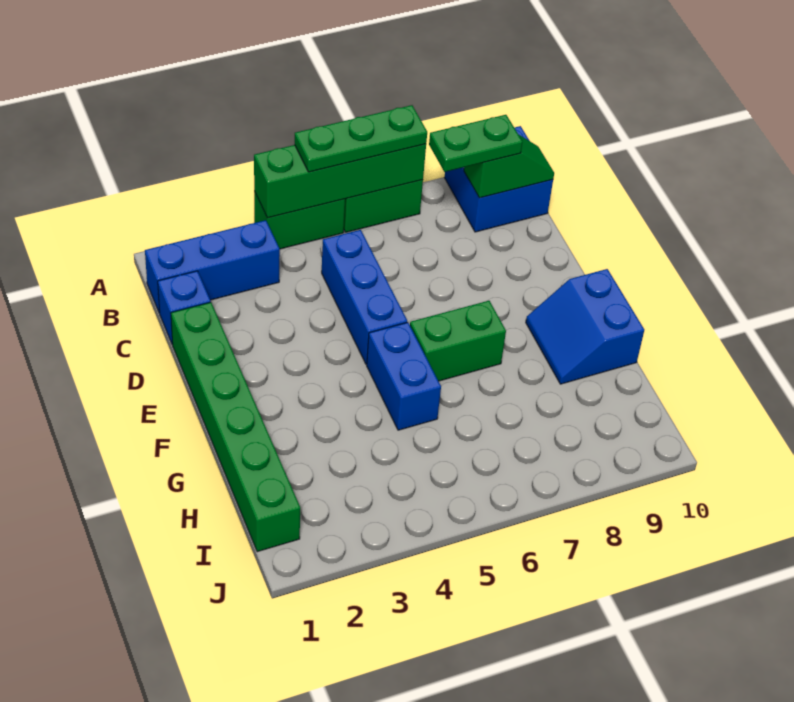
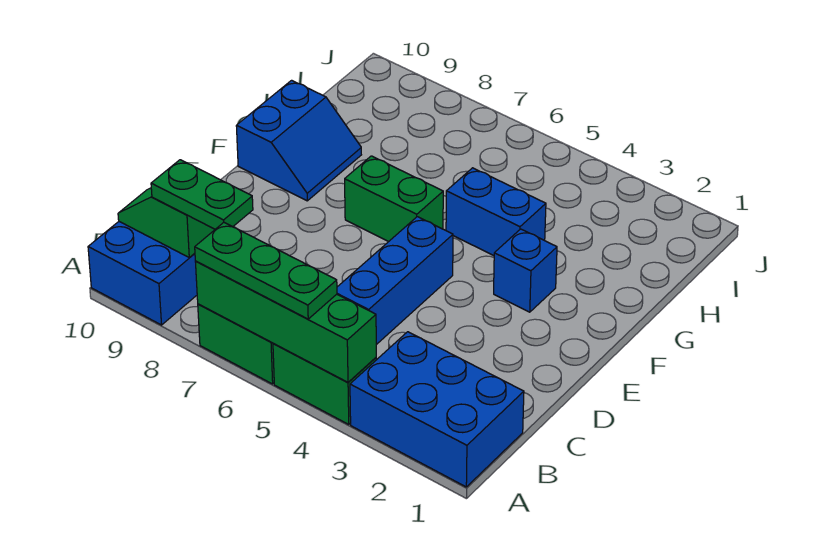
blue brick B1:B3 level 1 -> blue brick A1:B3 level 1
blue brick C1 level 1 -> blue brick F3 level 1
green brick D1:I1 level 1 -> none
blue brick F5:G5 level 1 -> blue brick G4:G5 level 1

